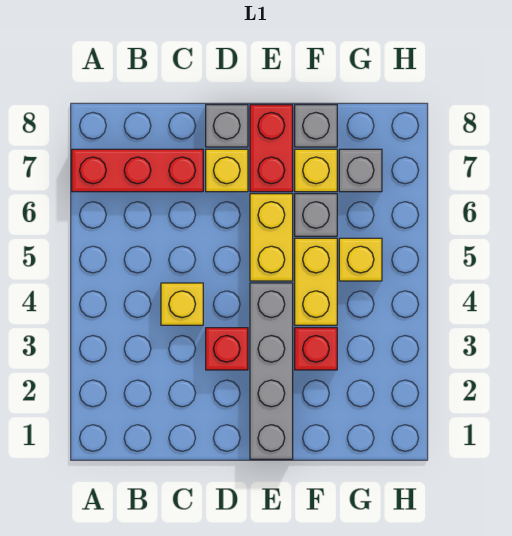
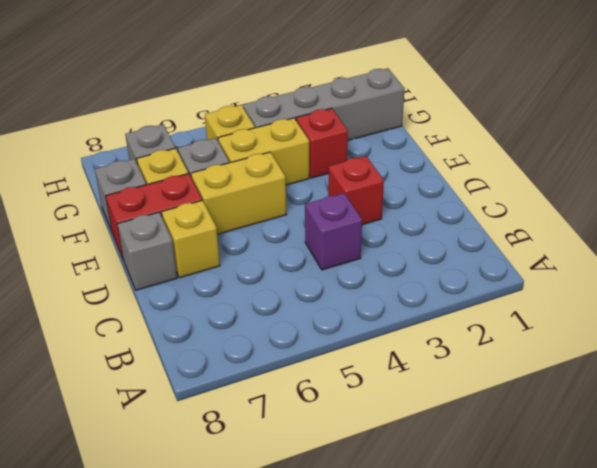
red brick A7:C7 level 1 -> none
yellow brick C4 level 1 -> purple brick C4 level 1
grey brick E1:E4 level 1 -> grey brick G1:G4 level 1

